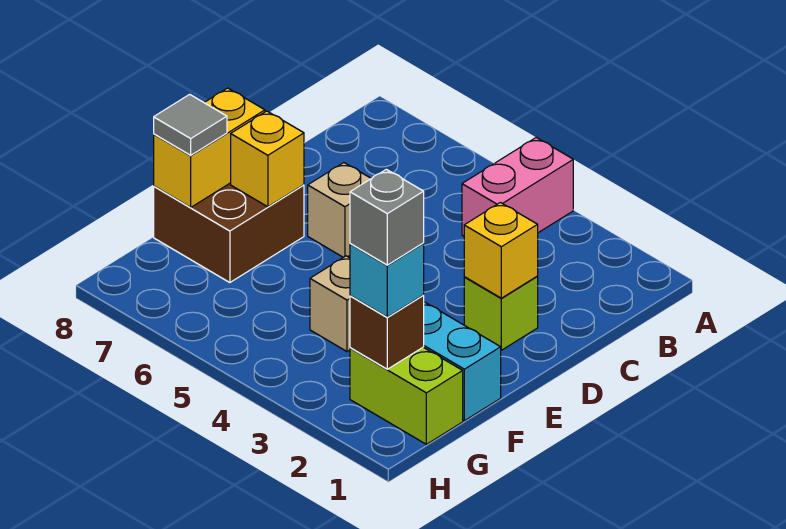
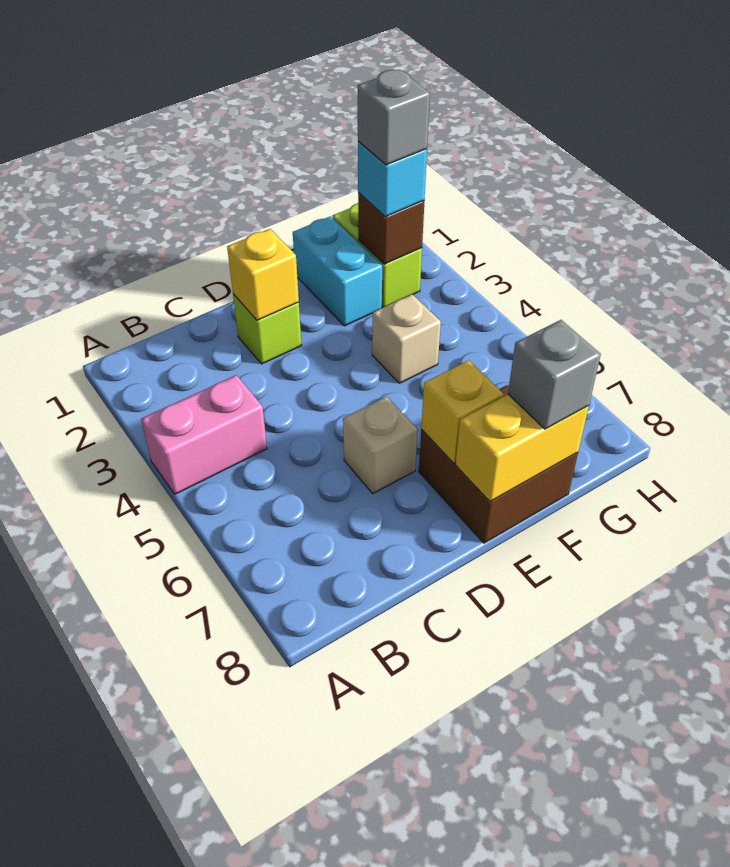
grey tile F8 level 3 -> grey brick F8 level 3

